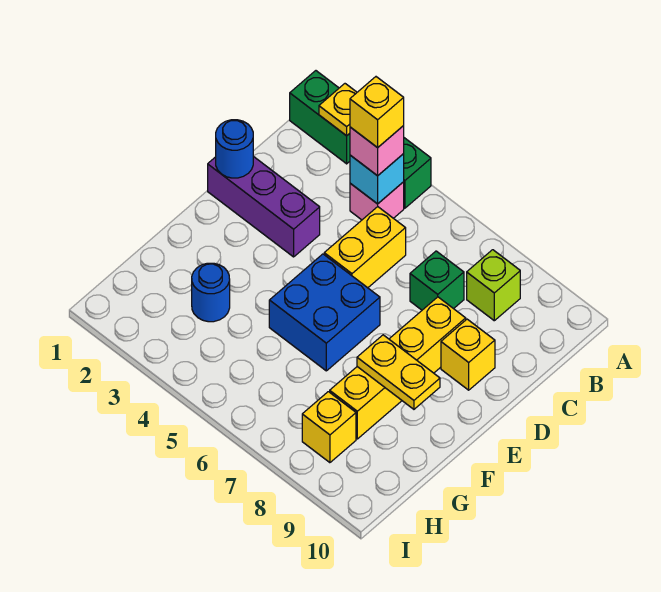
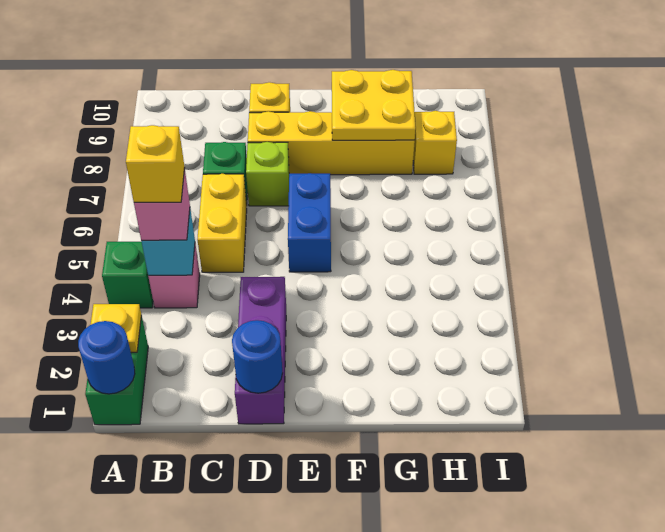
lime brick B8 level 1 -> lime brick D7 level 1
yellow brick C5:D5 level 1 -> yellow brick C5:C6 level 1
blue brick E5:F6 level 1 -> blue brick E5:E6 level 1
yellow plate F8:F9 level 2 -> yellow plate F8:G9 level 2
blue round brick G3 level 1 -> blue round brick A1 level 2

